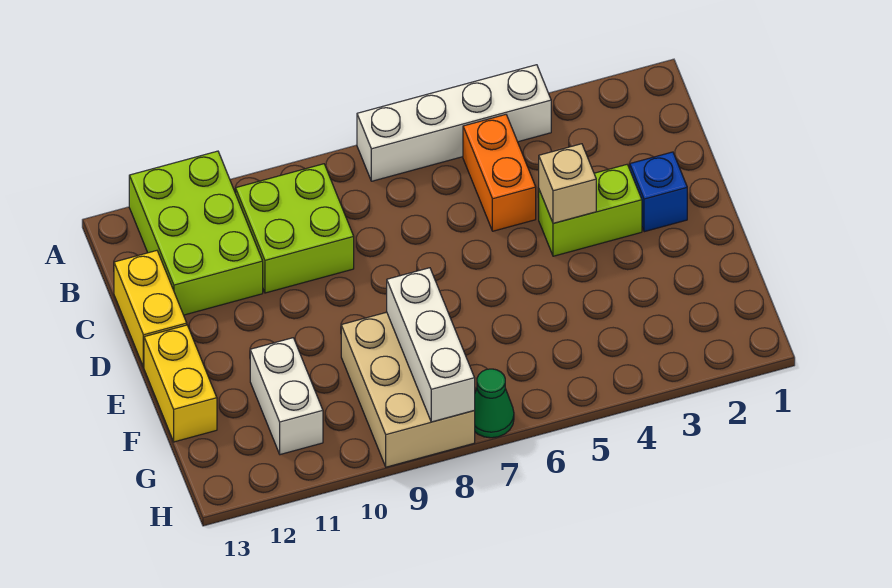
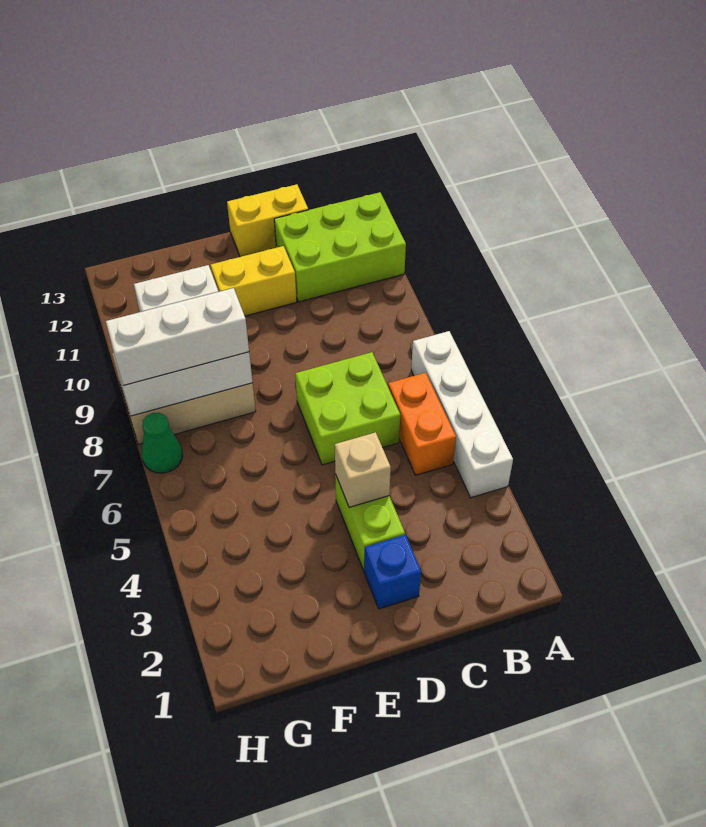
orange brick B5:C5 level 1 -> orange brick B5:B6 level 1
lime brick B9:C10 level 1 -> lime brick C6:D7 level 1
yellow brick E13:F13 level 1 -> yellow brick D11:E11 level 1
none -> white brick F8:H8 level 3

